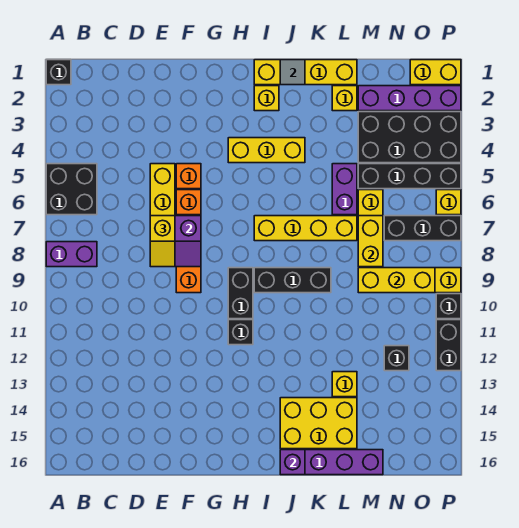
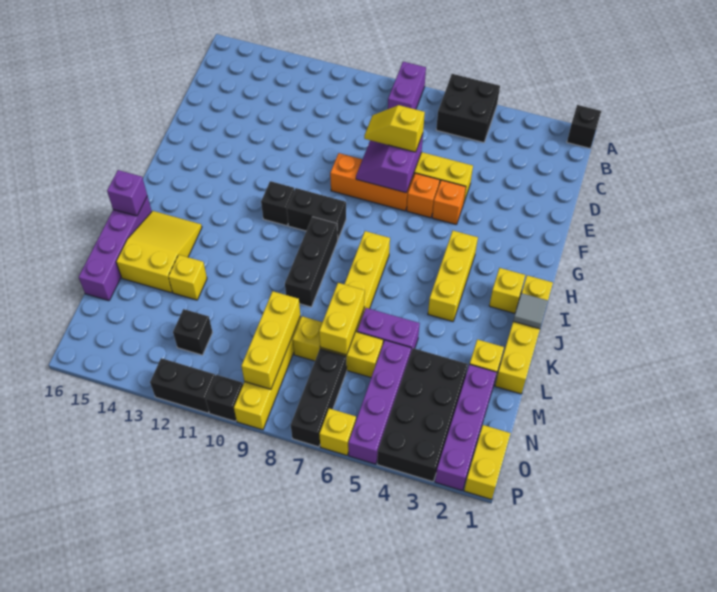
yellow brick J14:L15 level 1 -> yellow slope J14:L15 level 1 top L
black brick M5:P5 level 1 -> purple brick M5:P5 level 1
yellow brick M7:M8 level 2 -> yellow brick L7:M7 level 2

